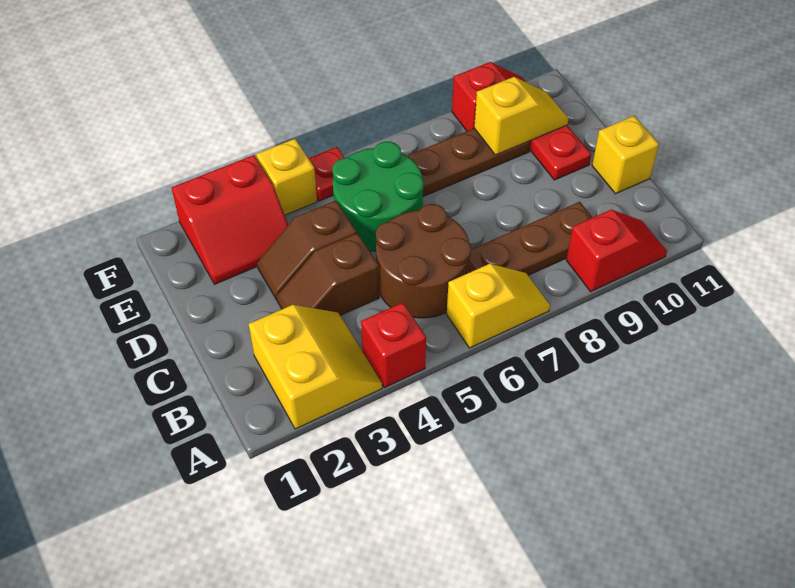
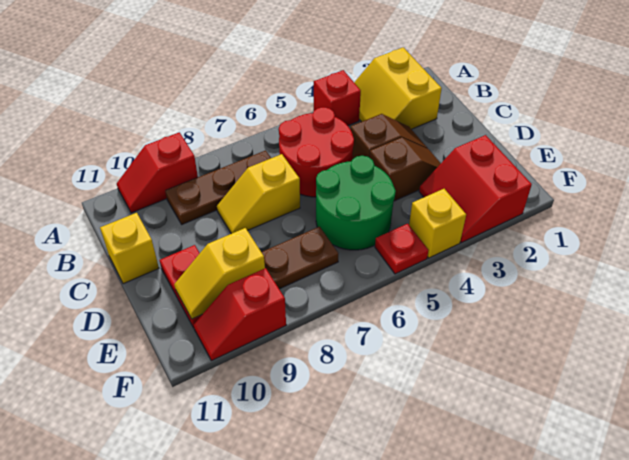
yellow slope A6:A7 level 1 top 6 -> yellow slope C7:C8 level 1 top 7
brown round brick B5:C6 level 1 -> red round brick B5:C6 level 1
red slope E2:F3 level 1 top F -> red slope E2:F3 level 1 top 2

